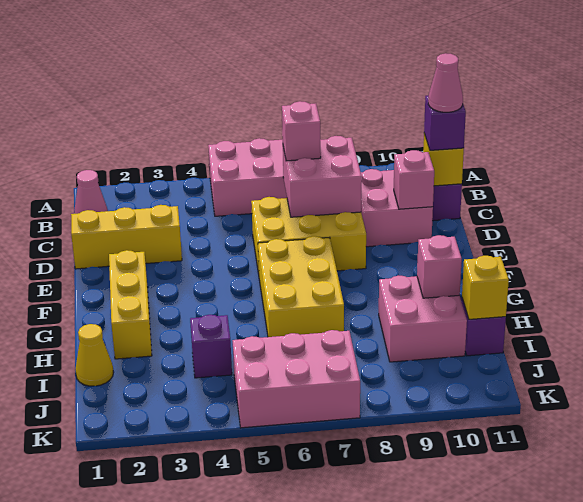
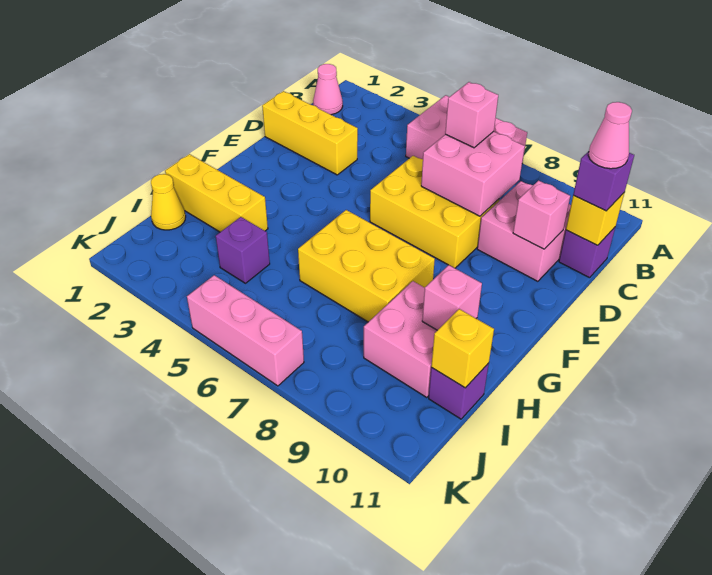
yellow brick F2:H2 level 1 -> yellow brick H1:H3 level 1
yellow brick F6:H7 level 1 -> yellow brick G6:H8 level 1
pink brick J5:K7 level 1 -> pink brick K5:K7 level 1

